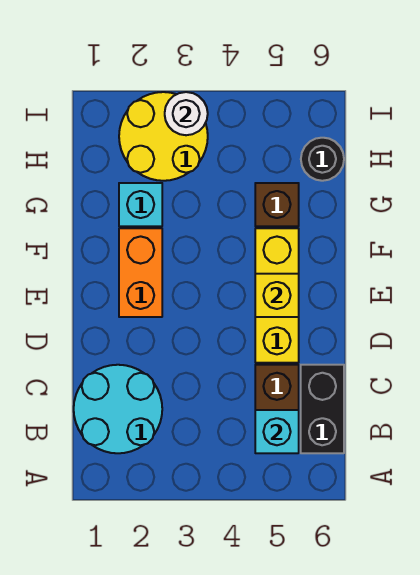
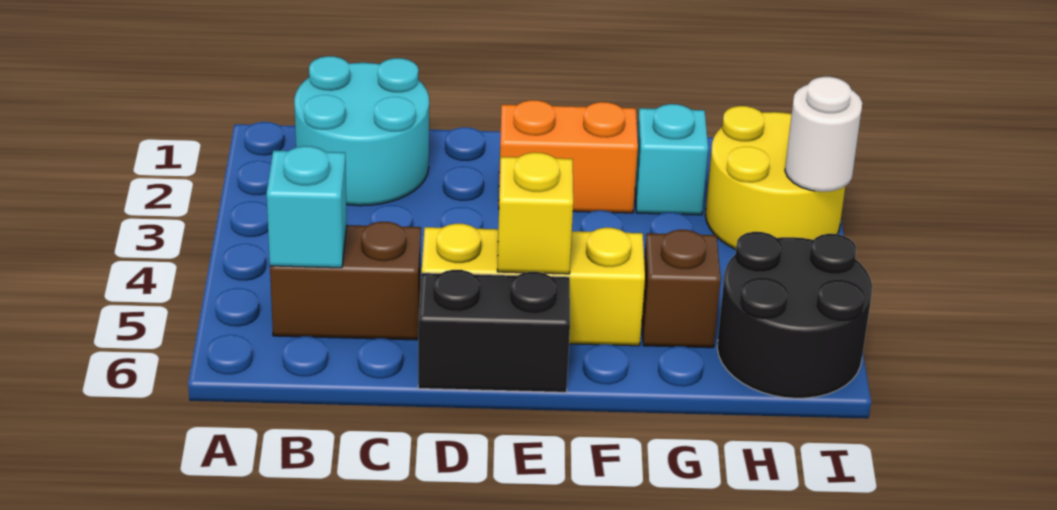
black brick B6:C6 level 1 -> black brick D6:E6 level 1
black round brick H6 level 1 -> black round brick H5:I6 level 1

